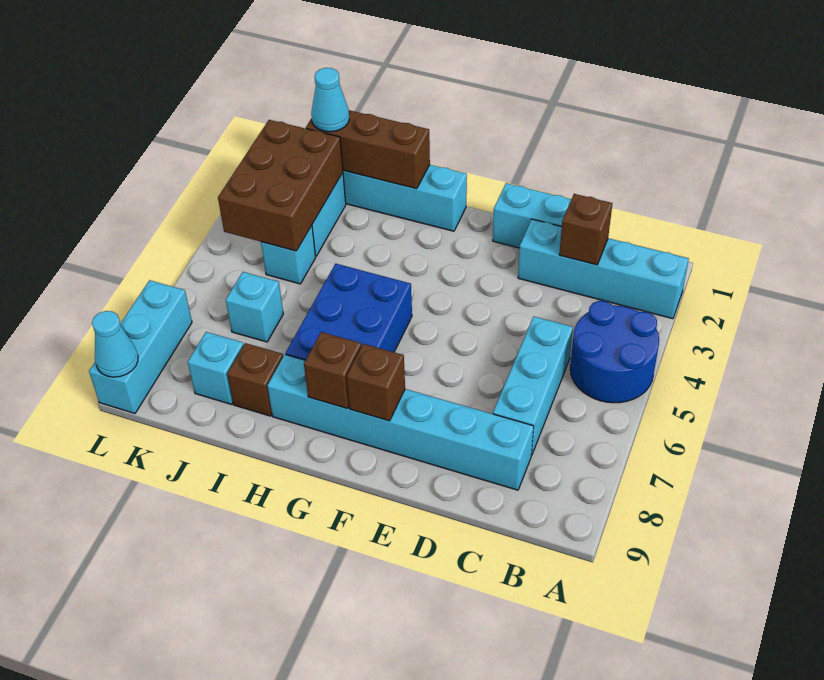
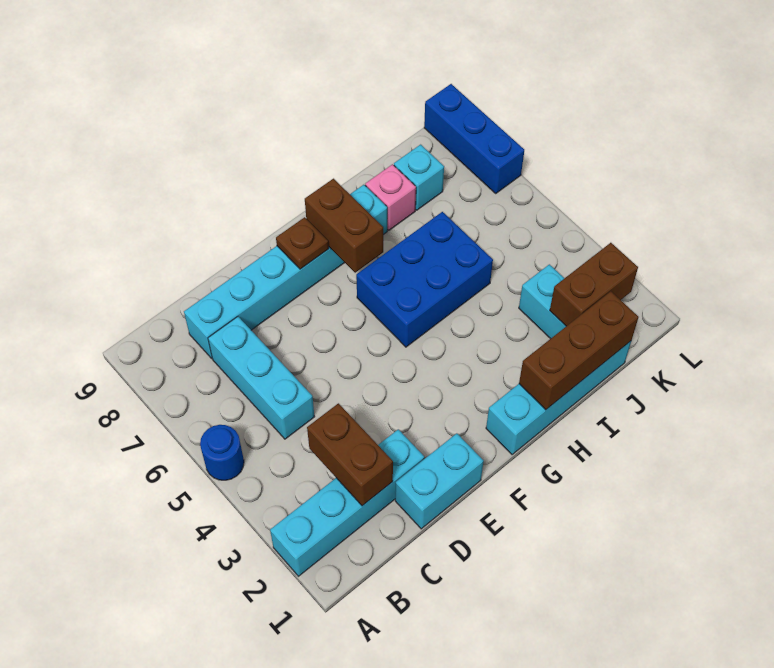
blue round brick A4:B5 level 1 -> blue round brick A5 level 1
brown brick C2 level 2 -> brown brick C2:C3 level 2
brown brick F8 level 2 -> brown plate F8 level 2
blue brick G5:H7 level 1 -> blue brick G5:I6 level 1
brown brick G8 level 2 -> brown brick G7:G8 level 2
brown brick I8 level 1 -> pink brick I8 level 1
cyan cone J1 level 3 -> none
brown brick J2:K4 level 2 -> brown brick J2:K2 level 2
cyan brick J4 level 1 -> none
cyan brick J6 level 1 -> none
cyan brick L7:L9 level 1 -> blue brick L7:L9 level 1
cyan cone L9 level 2 -> none

